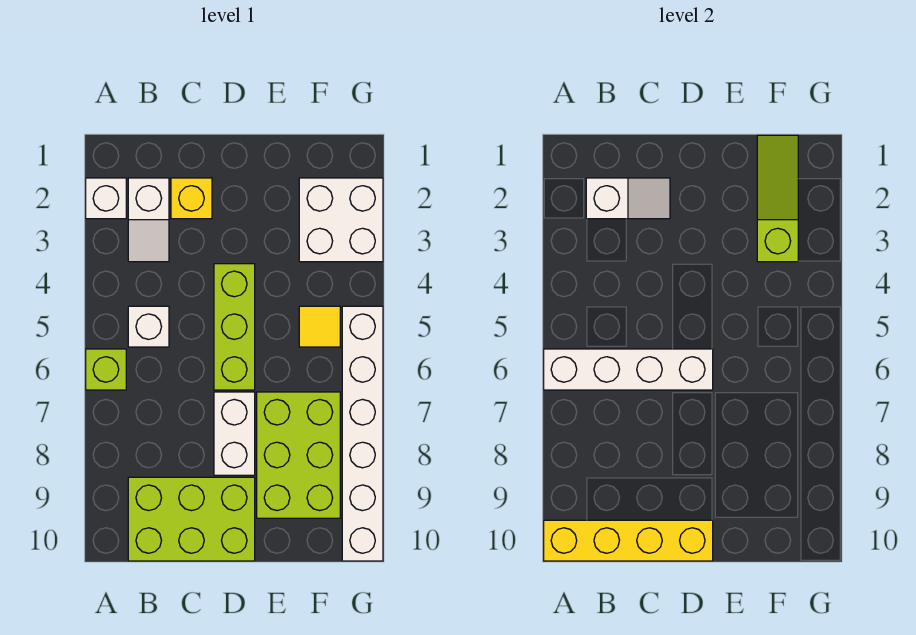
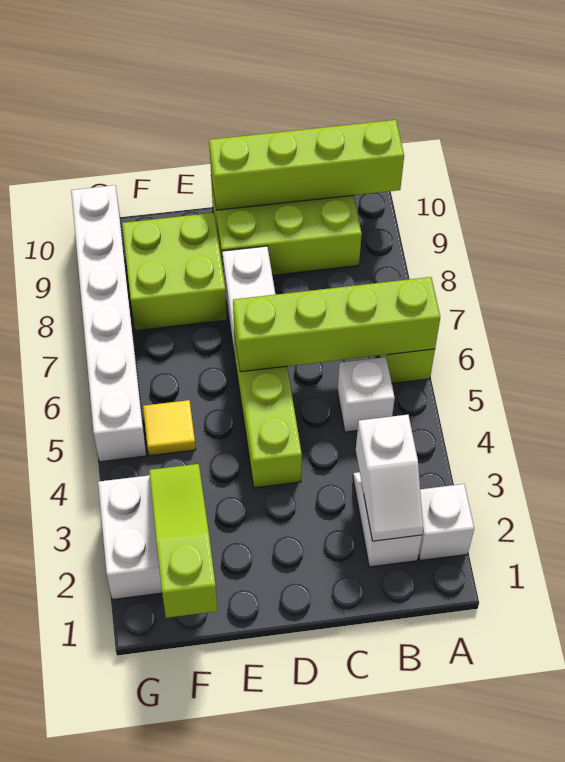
white brick A6:D6 level 2 -> lime brick A6:D6 level 2
yellow brick A10:D10 level 2 -> lime brick A10:D10 level 2
white slope B2:C2 level 2 top B -> white slope B2:B3 level 2 top 3
yellow brick C2 level 1 -> none
lime brick E7:F9 level 1 -> lime brick E8:F9 level 1
lime slope F1:F3 level 2 top 3 -> lime slope F1:F3 level 2 top 1

